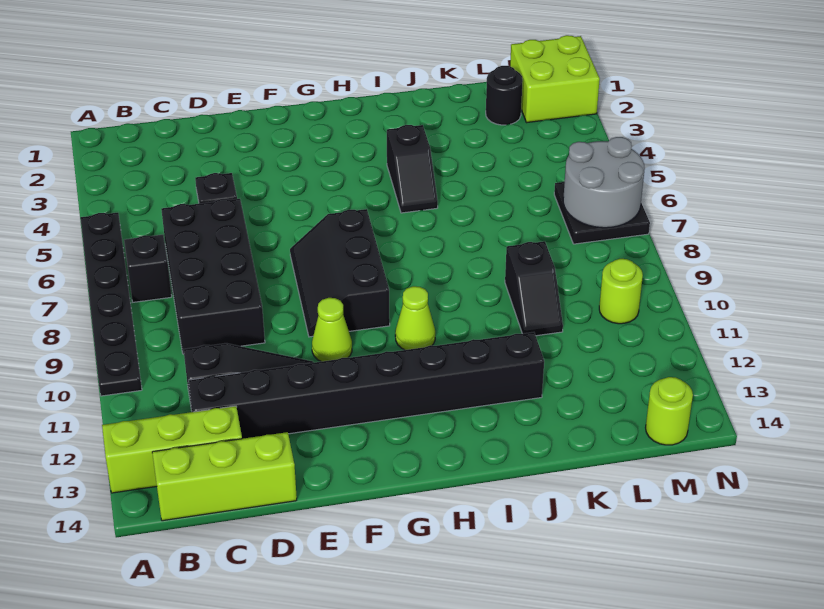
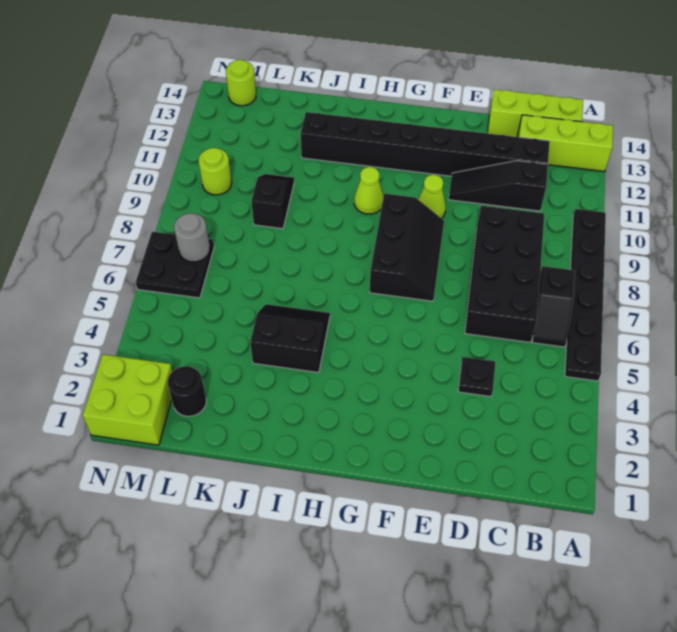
black slope I4:I5 level 1 top 4 -> black slope I4:J5 level 1 top 4
grey round brick M6:N7 level 2 -> grey round brick M7 level 2

